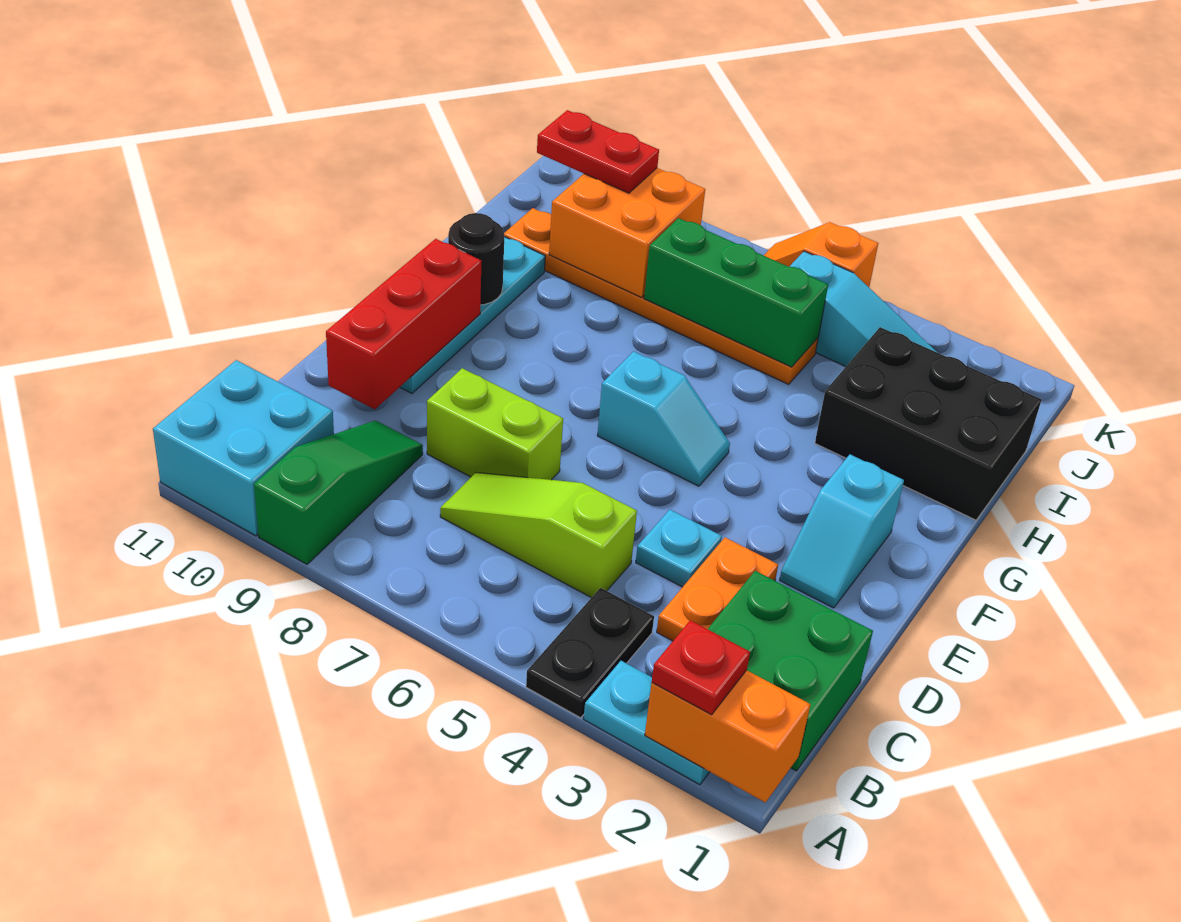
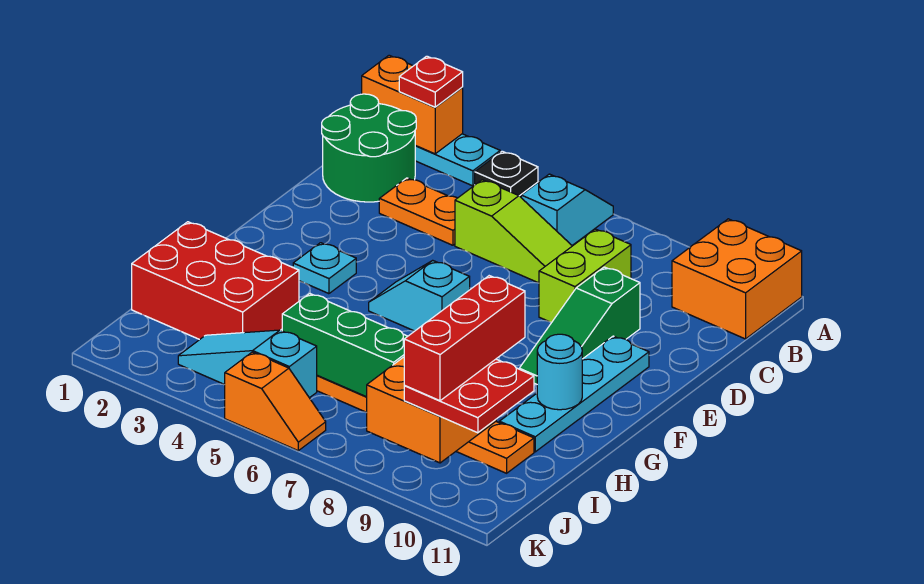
black plate A4:B4 level 1 -> black plate A4 level 1
green slope A9:C9 level 1 top A -> green slope D9:F9 level 1 top D
cyan brick A10:B11 level 1 -> orange brick A10:B11 level 1
green brick B1:C2 level 1 -> green round brick B1:C2 level 1
orange plate C3:D3 level 1 -> orange plate C3:C4 level 1
cyan plate D4 level 1 -> cyan plate F3 level 1
lime brick D7:D8 level 1 -> lime brick C8:D8 level 1
red brick D10:F10 level 2 -> red brick H9:J9 level 4
cyan slope E2:F2 level 1 top F -> cyan slope A6:B6 level 1 top B
black round brick G10 level 2 -> cyan round brick G10 level 2
black brick H1:I3 level 1 -> red brick H1:I3 level 1
red plate J9:J10 level 3 -> red plate I9:J10 level 3

